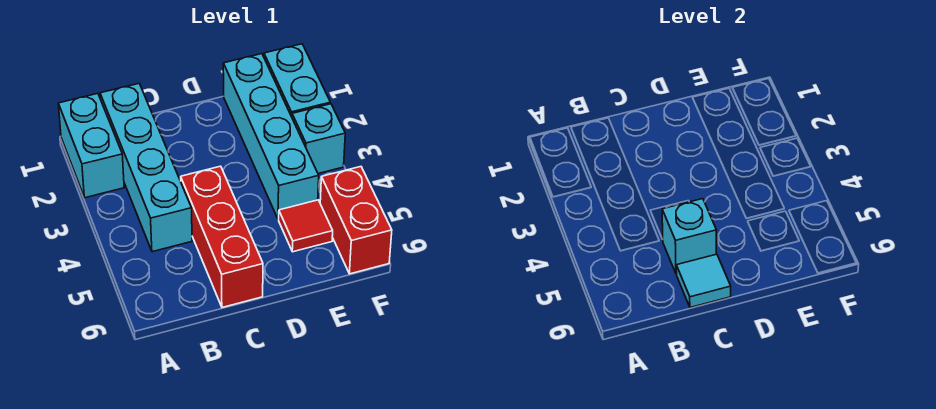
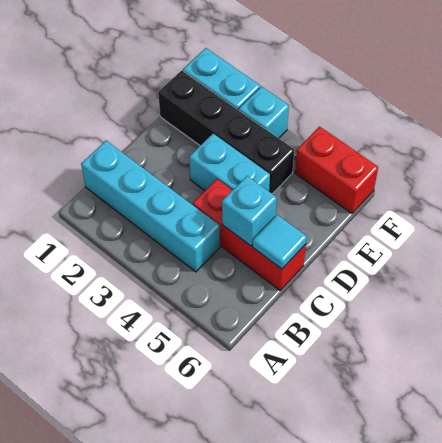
cyan brick A1:A2 level 1 -> cyan brick D3:D4 level 1
cyan brick E1:E4 level 1 -> black brick E1:E4 level 1
red tile E5 level 1 -> none

